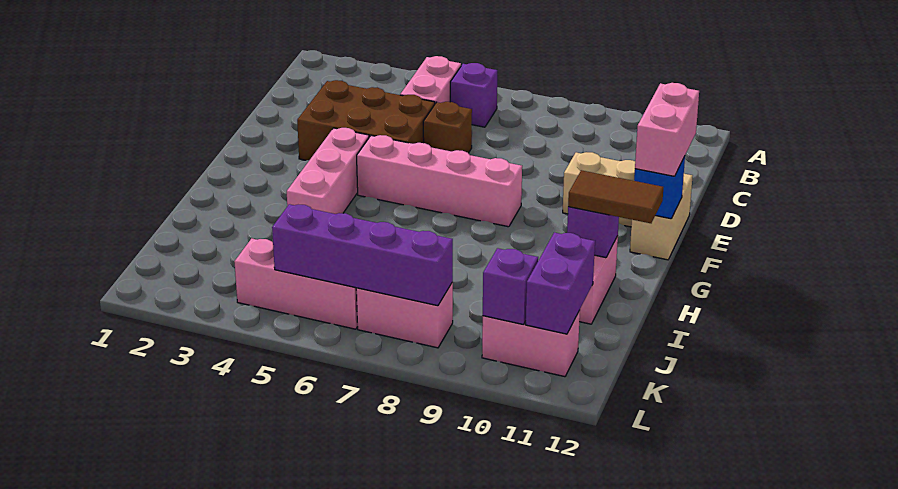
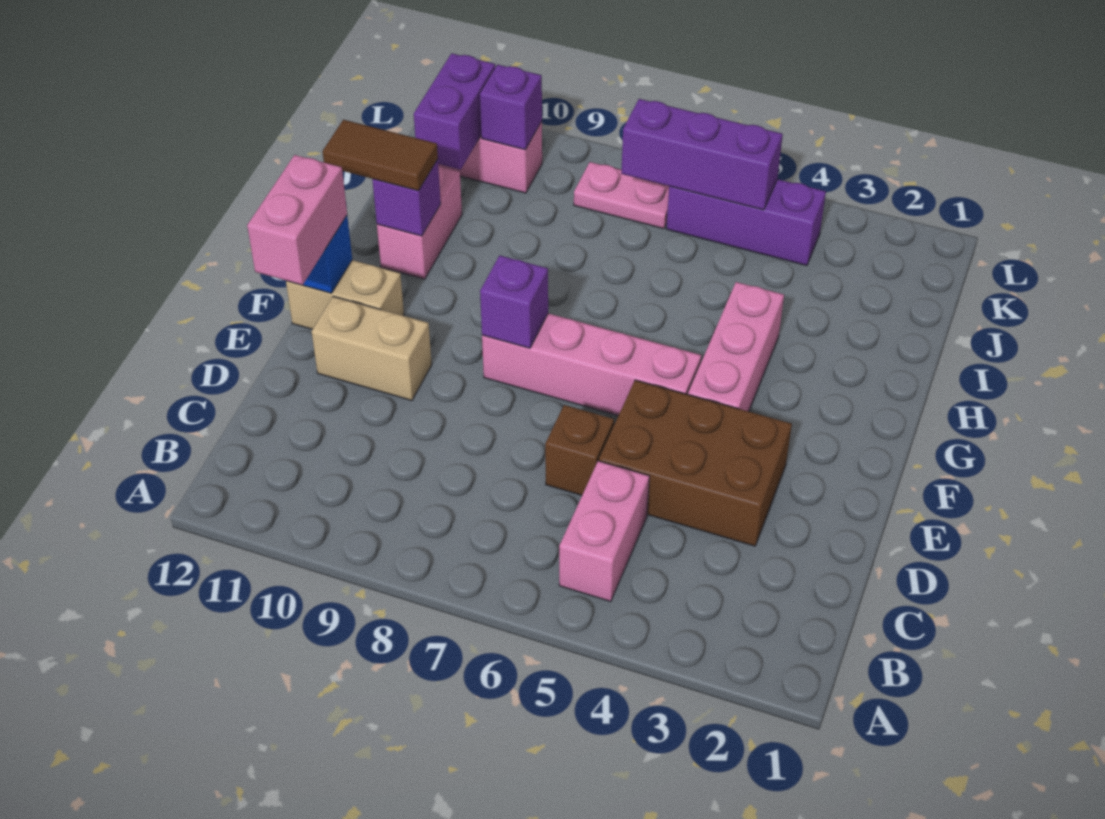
purple brick B6 level 1 -> purple brick F8 level 2
tan brick E12:F12 level 1 -> tan brick F11:F12 level 1
pink brick K4:K6 level 1 -> purple brick K4:K6 level 1
purple brick K5:K8 level 2 -> purple brick K5:K7 level 2
pink brick K7:K8 level 1 -> pink plate K7:K8 level 1

